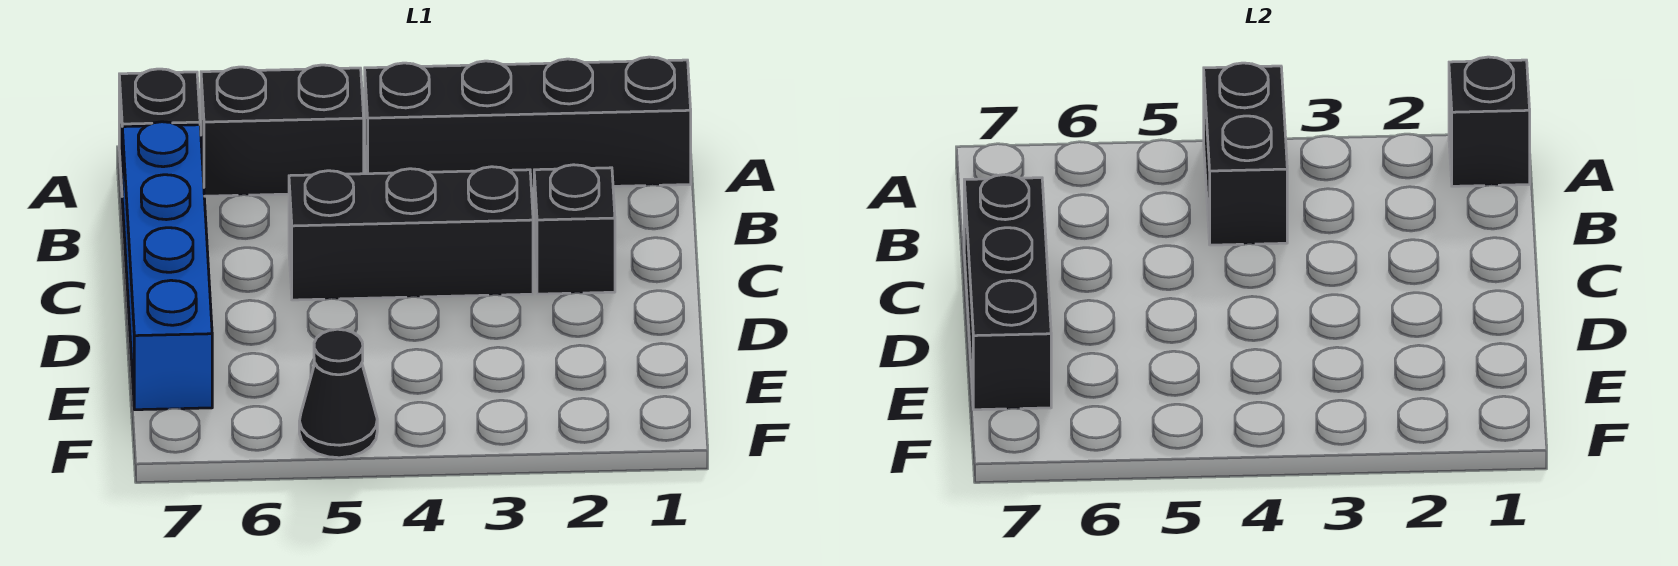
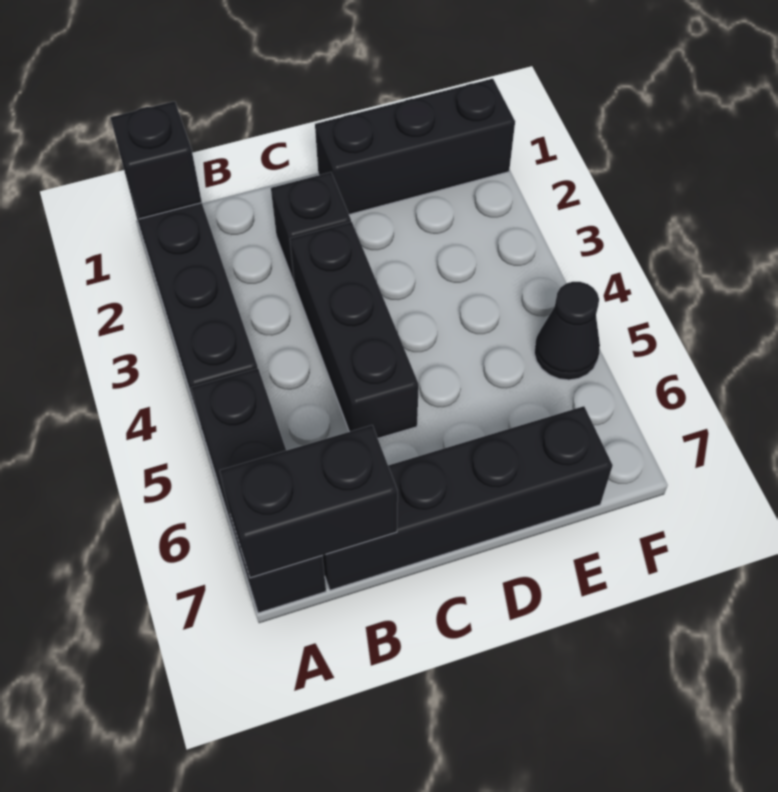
black brick A4:B4 level 2 -> black brick A7:B7 level 2
blue brick B7:E7 level 1 -> black brick B7:E7 level 1
black brick C7:E7 level 2 -> black brick D1:F1 level 1

